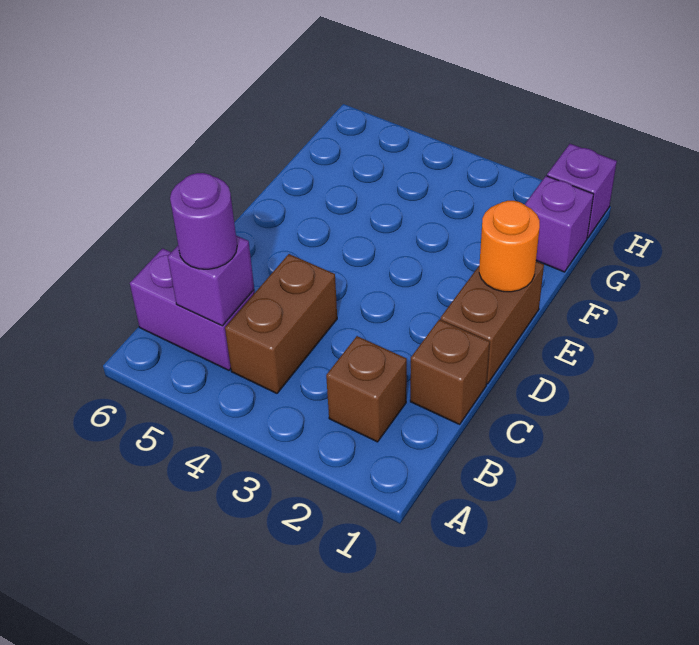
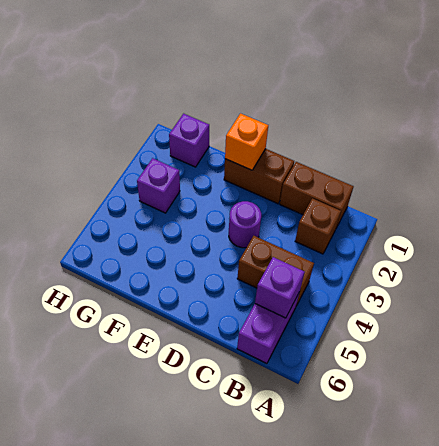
purple round brick B5 level 3 -> purple round brick D3 level 1
brown brick C1 level 1 -> brown brick B1:C1 level 1
orange round brick E1 level 2 -> orange brick E1 level 2
purple brick H1 level 1 -> purple brick G3 level 1

